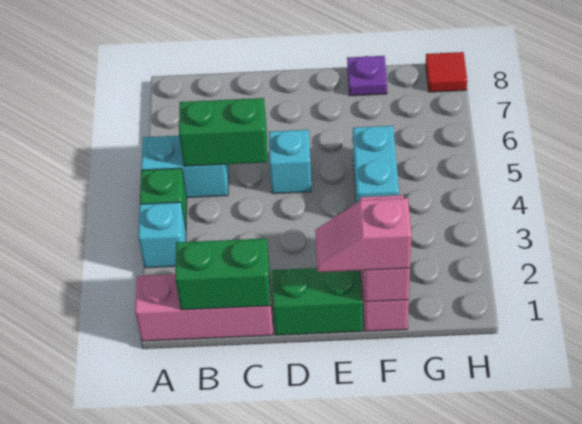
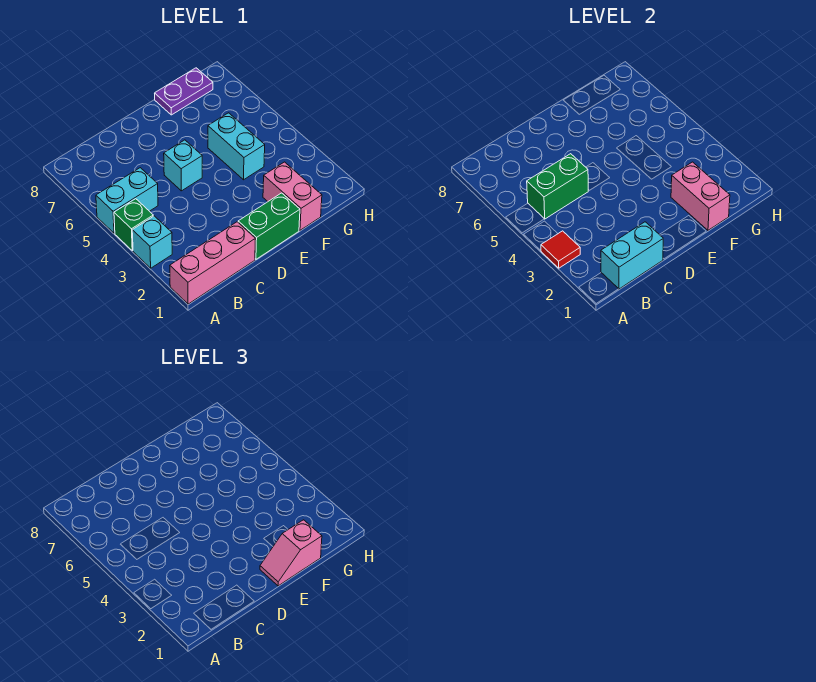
green brick B1:C1 level 2 -> cyan brick B1:C1 level 2
purple plate F8 level 1 -> purple plate F8:G8 level 1
red tile H8 level 1 -> red tile A3 level 2

